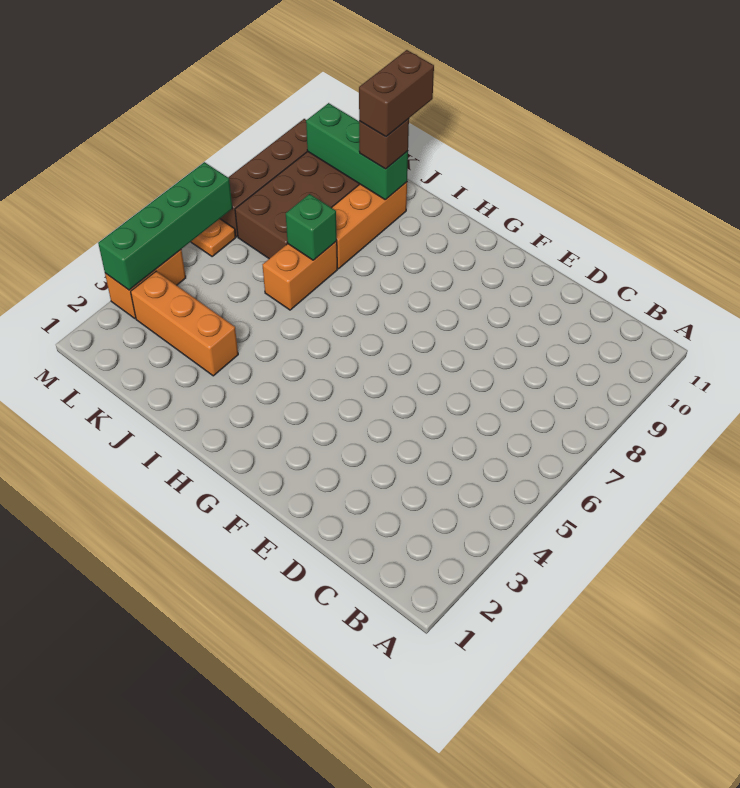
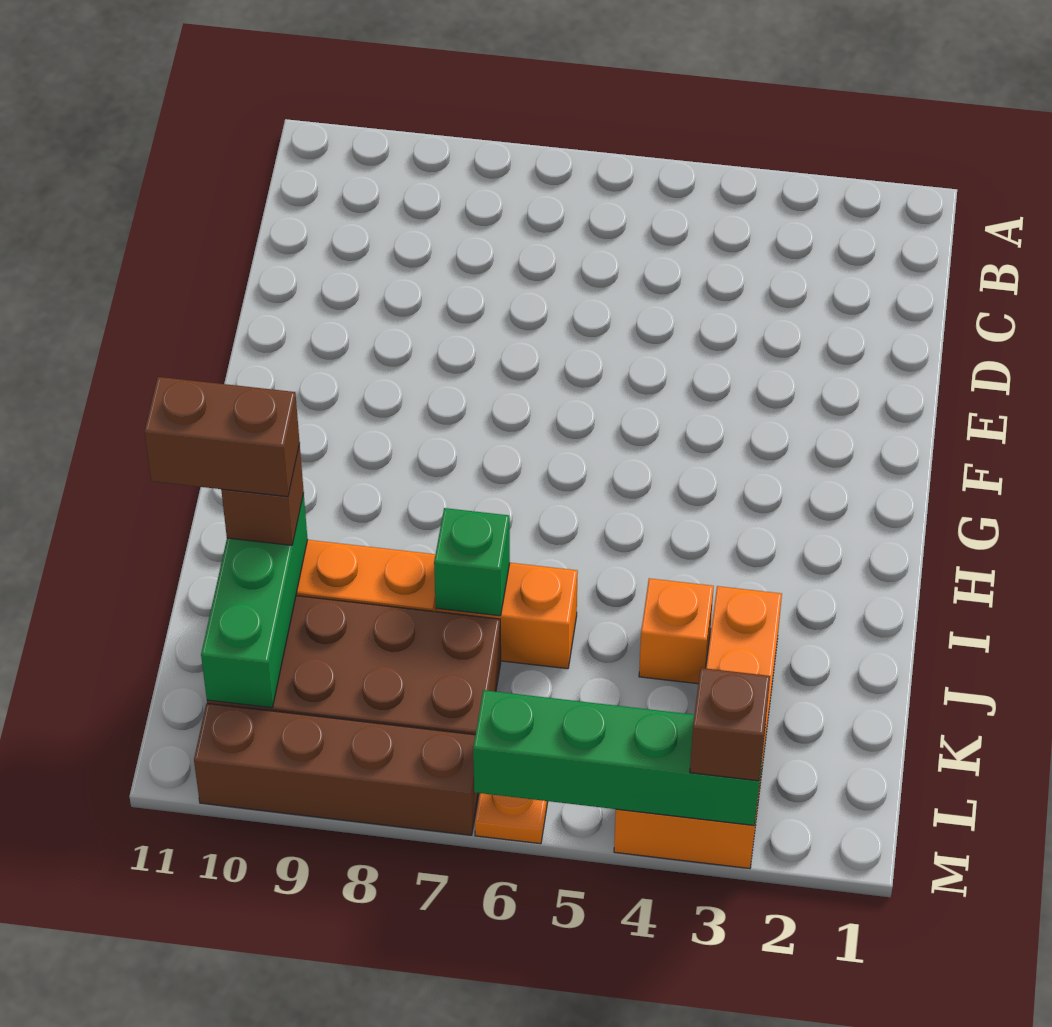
none -> orange brick J4 level 1
none -> brown brick M3 level 3

